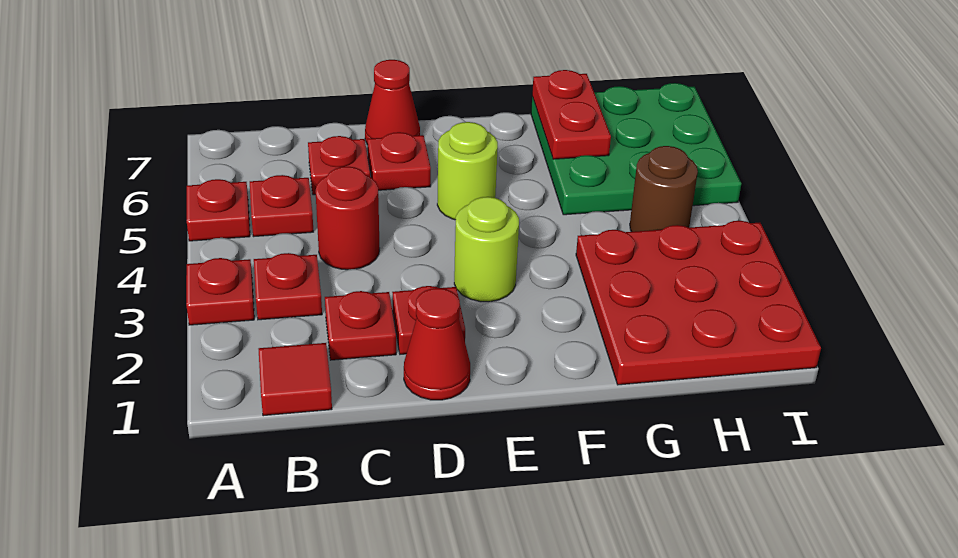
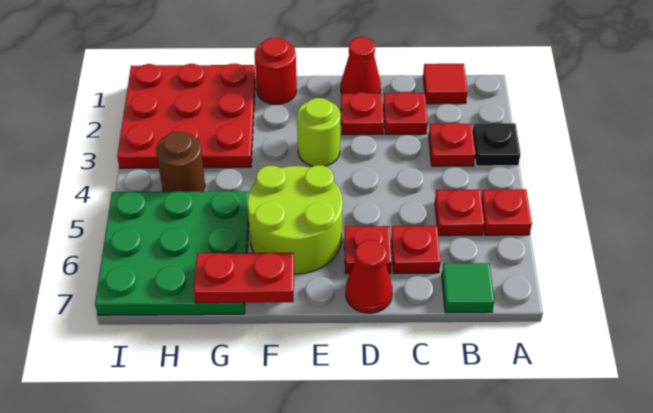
red plate A3 level 1 -> black plate A3 level 1
none -> green tile B7 level 1
red round brick C4 level 1 -> red round brick F1 level 1
lime round brick E5 level 1 -> lime round brick E5:F6 level 1
red plate G6:G7 level 2 -> red plate F7:G7 level 2

